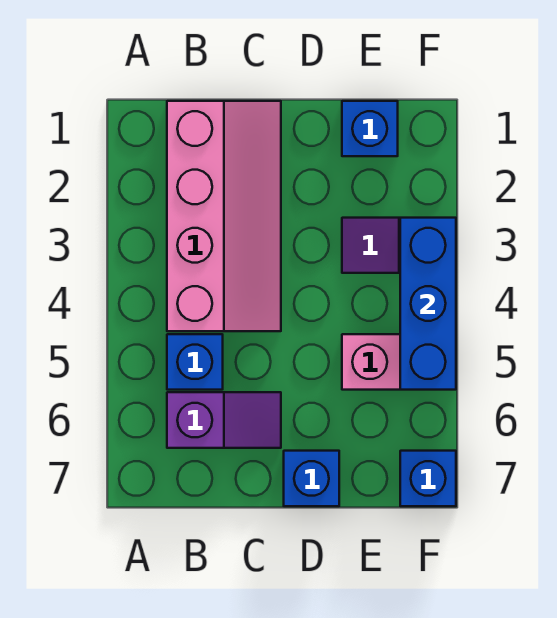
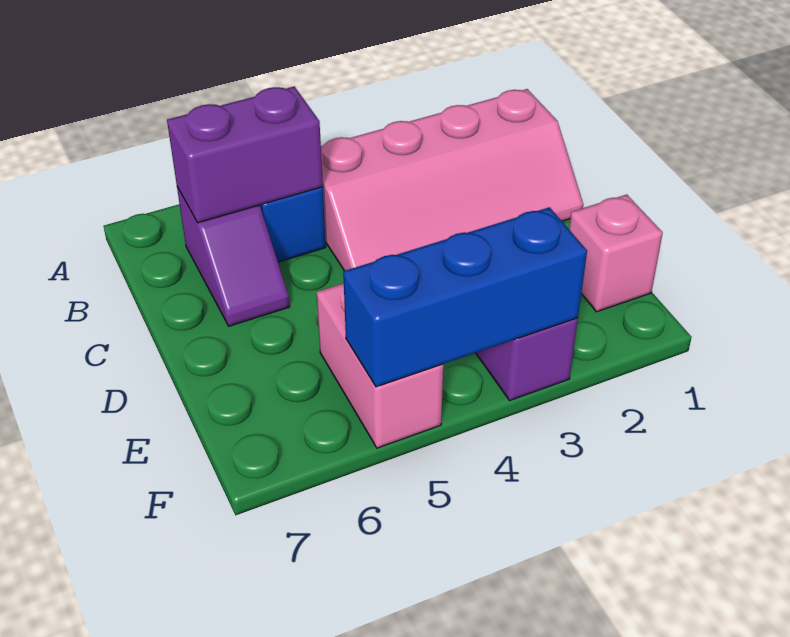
none -> purple brick B5:B6 level 2
blue brick D7 level 1 -> none
blue brick E1 level 1 -> pink brick E1 level 1
blue brick F7 level 1 -> none

